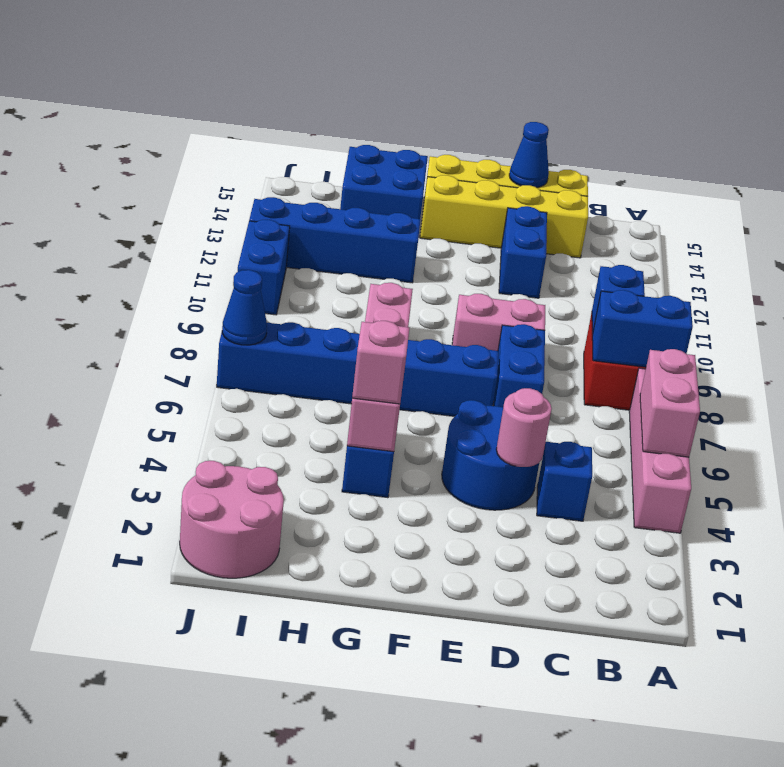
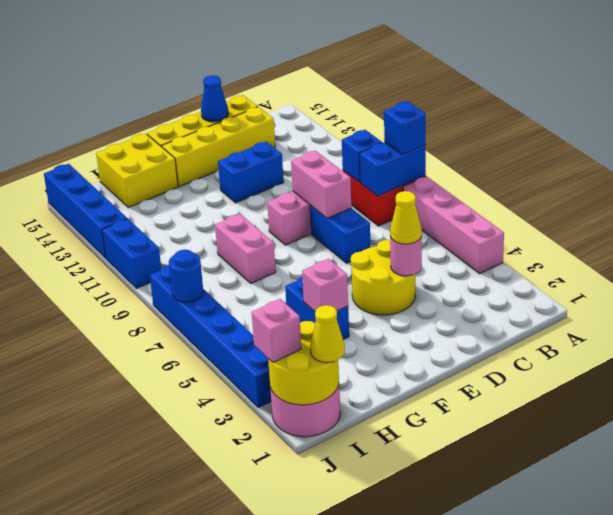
pink brick A5:A6 level 2 -> pink brick D8:D9 level 2
blue brick C4 level 1 -> blue brick A8 level 3
blue round brick D4:E5 level 1 -> yellow round brick D4:E5 level 1
none -> yellow cone D4 level 3
blue brick D12:D13 level 1 -> blue brick D12:E12 level 1
blue brick E7:J7 level 1 -> blue brick J3:J8 level 1
pink brick G4 level 3 -> pink brick J2 level 3
blue brick G12:J12 level 1 -> blue brick J12:J15 level 1
blue brick G14:H15 level 1 -> yellow brick G14:H15 level 1
none -> yellow round brick I1:J2 level 2
none -> yellow cone I1 level 3
blue cone J7 level 2 -> blue round brick J7 level 2

